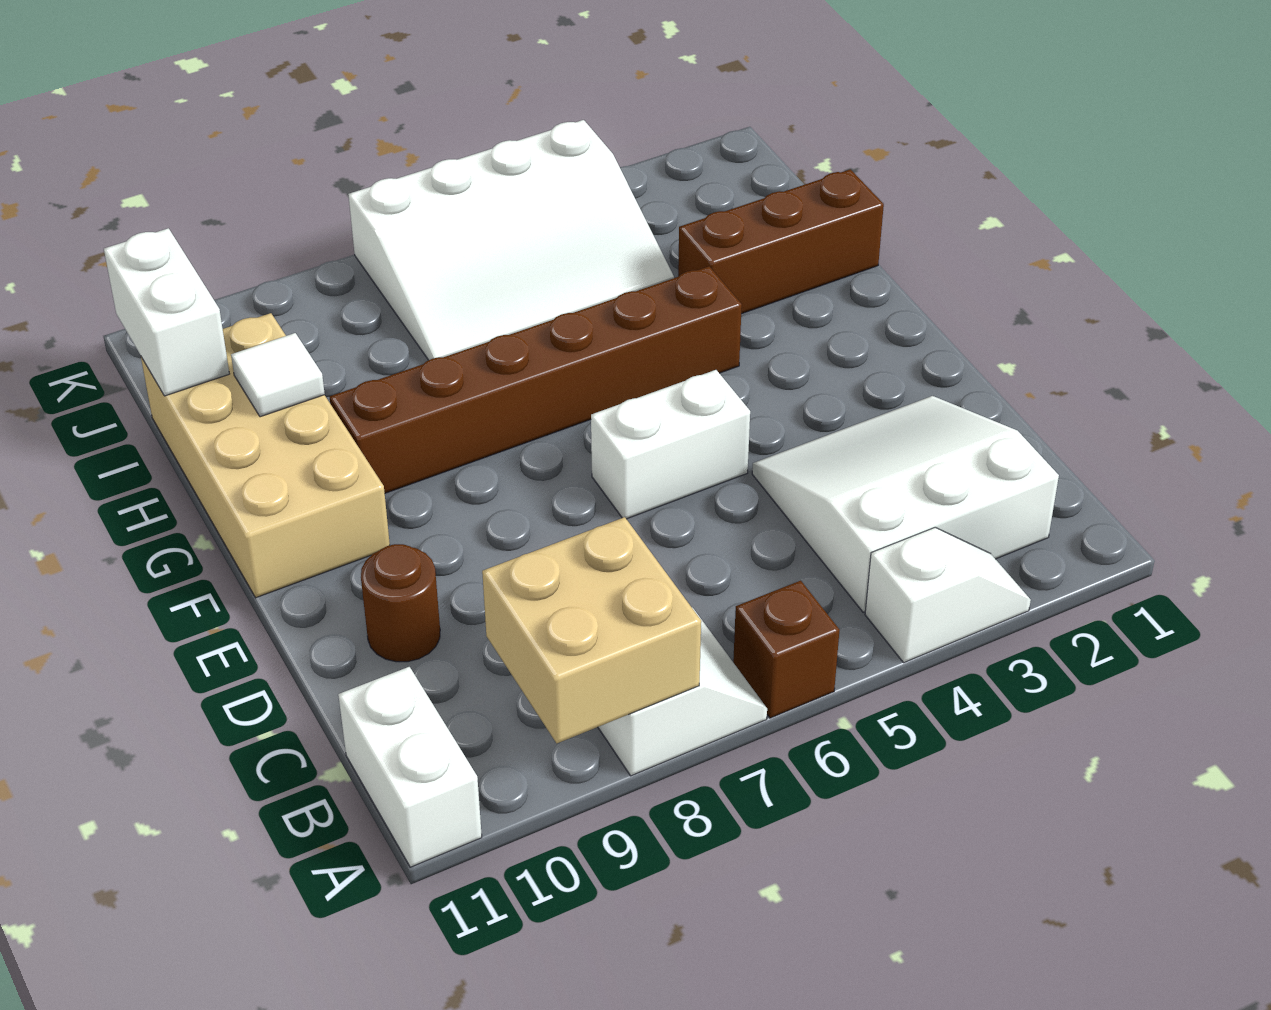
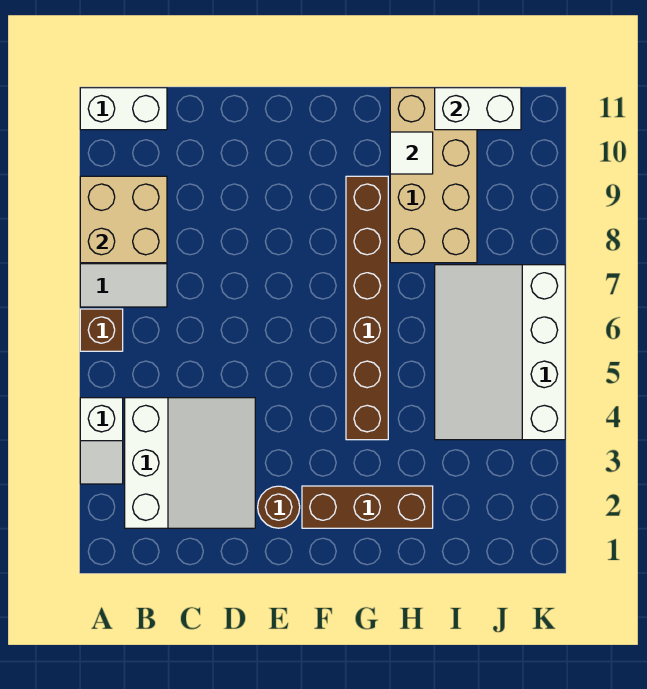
brown round brick D10 level 1 -> brown round brick E2 level 1
white brick E5:E6 level 1 -> none
tan brick F10:I11 level 1 -> tan brick H8:I11 level 1
brown brick H1:H3 level 1 -> brown brick F2:H2 level 1

